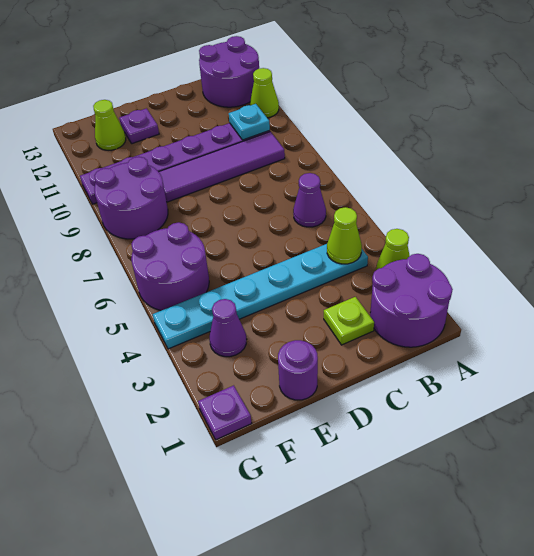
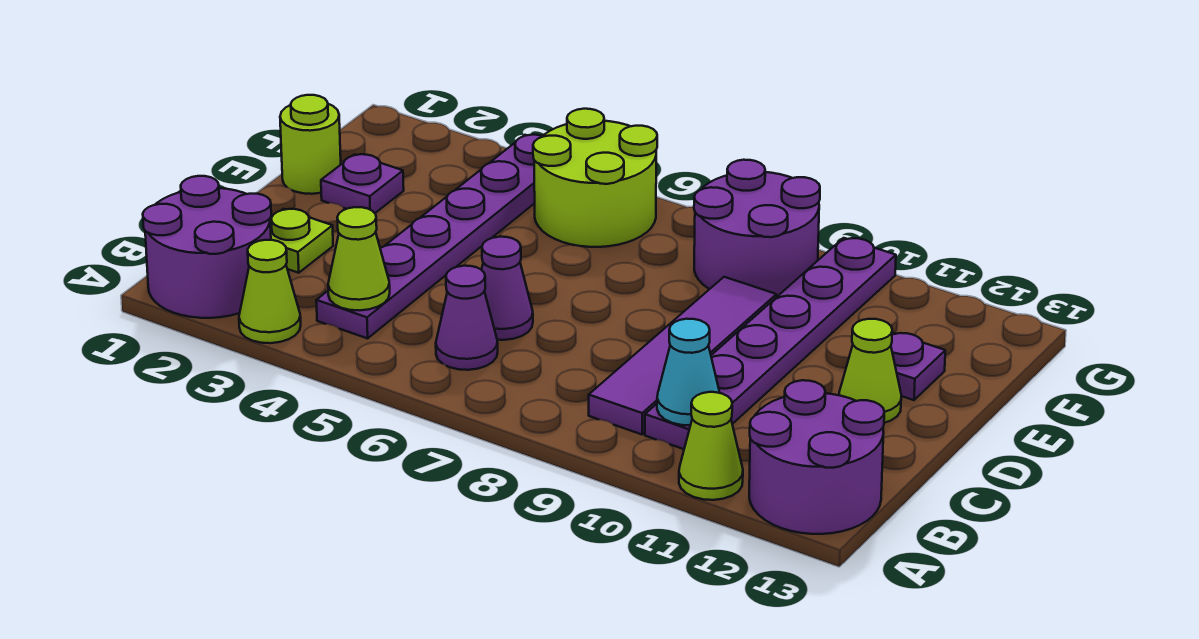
cyan plate B4:G4 level 1 -> purple plate B4:G4 level 1
cyan plate B10 level 2 -> cyan cone B10 level 2
purple round brick E1 level 1 -> lime round brick E1 level 1
purple cone F3 level 1 -> purple cone C6 level 1
purple round brick F5:G6 level 1 -> lime round brick F5:G6 level 1
lime cone F12 level 1 -> lime cone D12 level 1
purple plate G1 level 1 -> purple plate E2 level 1

